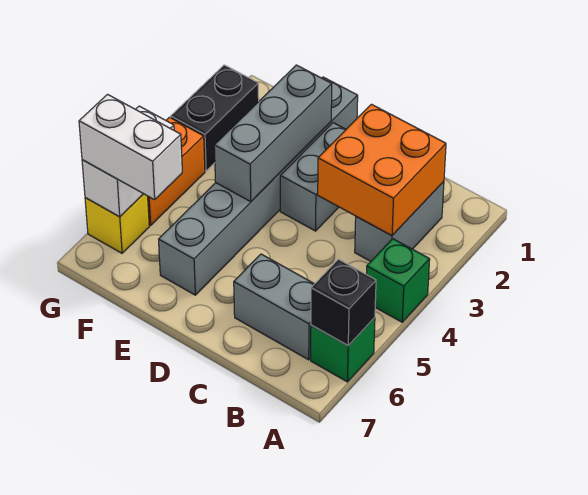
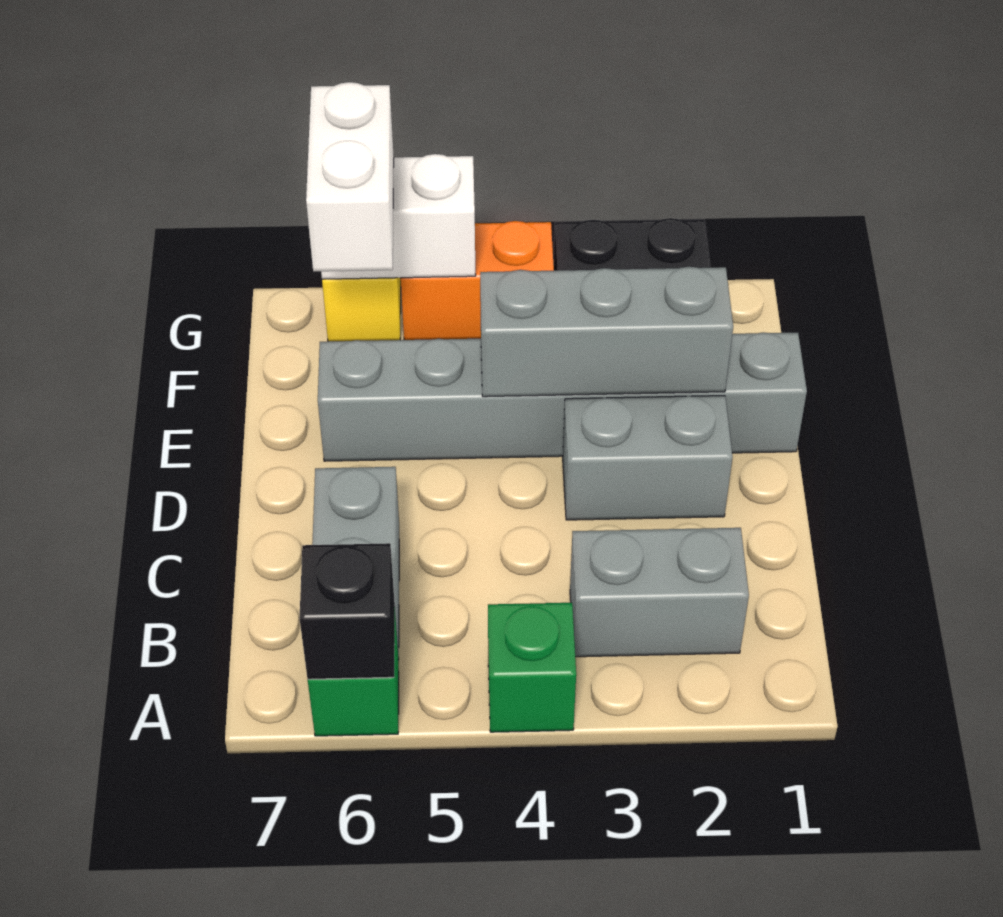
orange brick B2:C3 level 2 -> none

